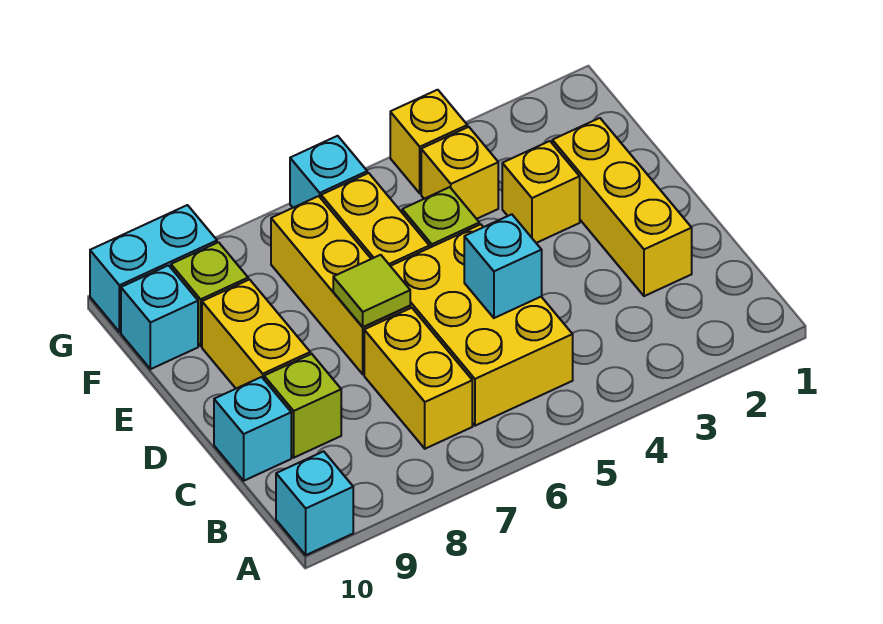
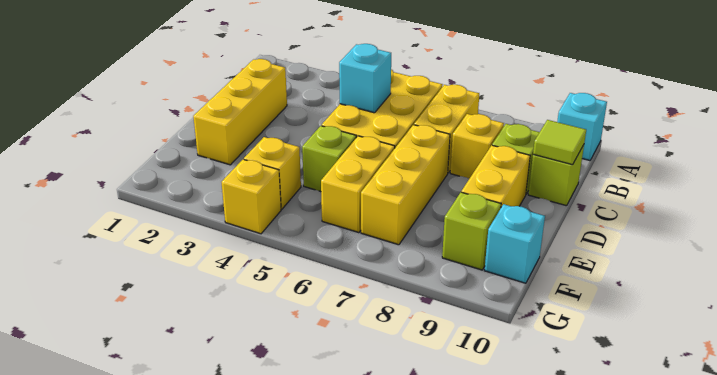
cyan brick C10 level 1 -> lime brick C10 level 1
lime tile D7 level 2 -> lime tile C10 level 2
yellow brick E3 level 1 -> yellow brick C8 level 1
cyan brick G6 level 1 -> none
cyan brick G9:G10 level 1 -> none

